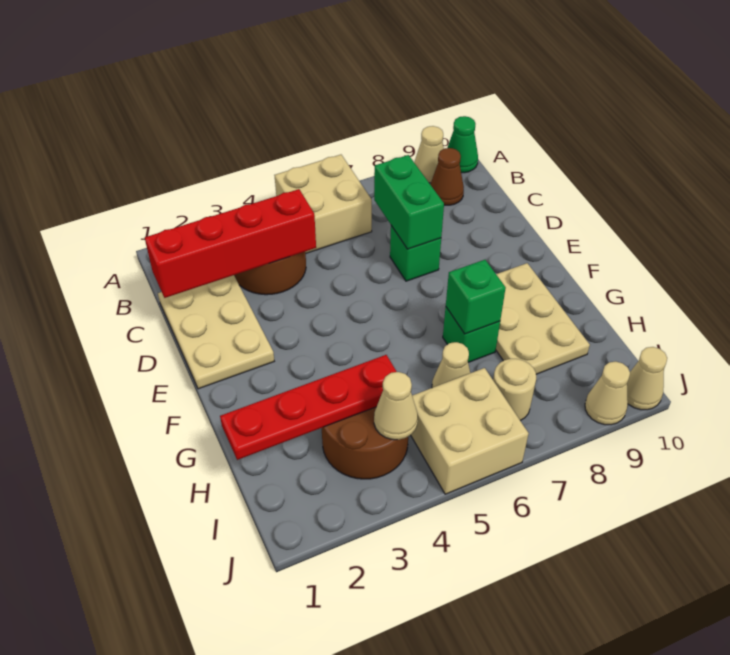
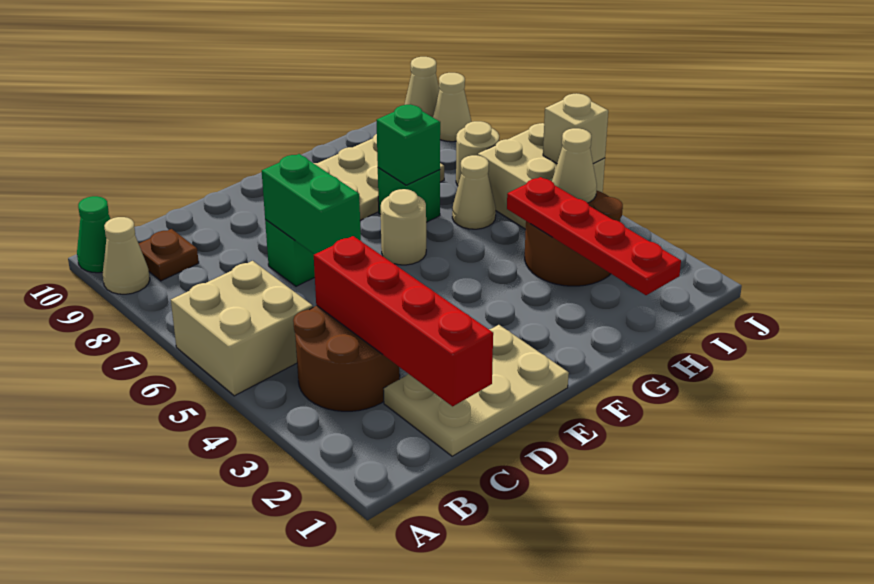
brown cone B9 level 1 -> brown plate B9 level 1
green brick C7:D7 level 2 -> green brick D6:D7 level 2
none -> tan round brick F6 level 1
none -> tan brick J5 level 2

